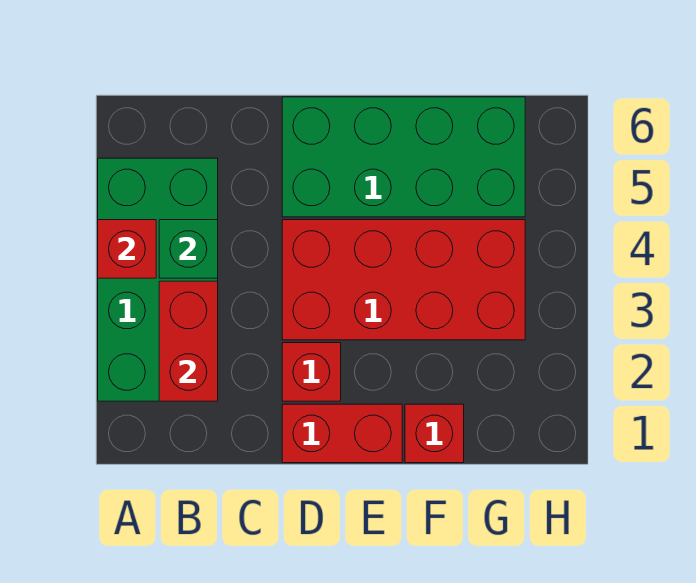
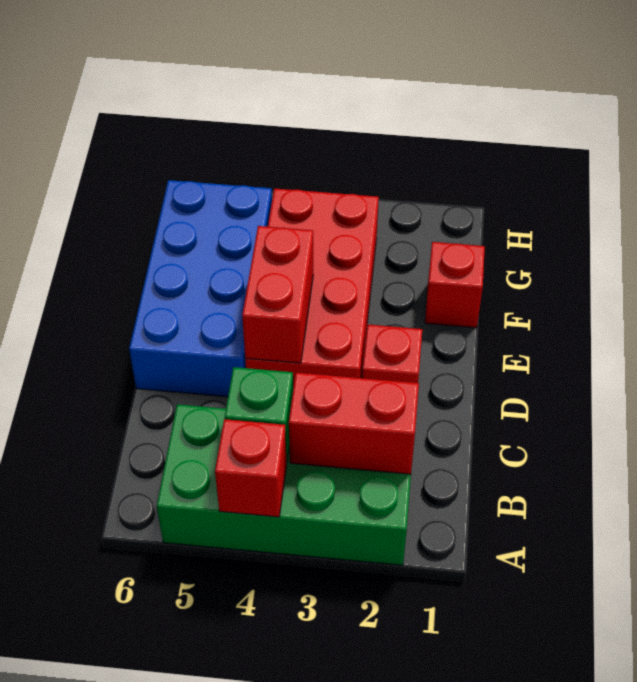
red brick D1:E1 level 1 -> red brick D4:E4 level 2
green brick D5:G6 level 1 -> blue brick D5:G6 level 1

